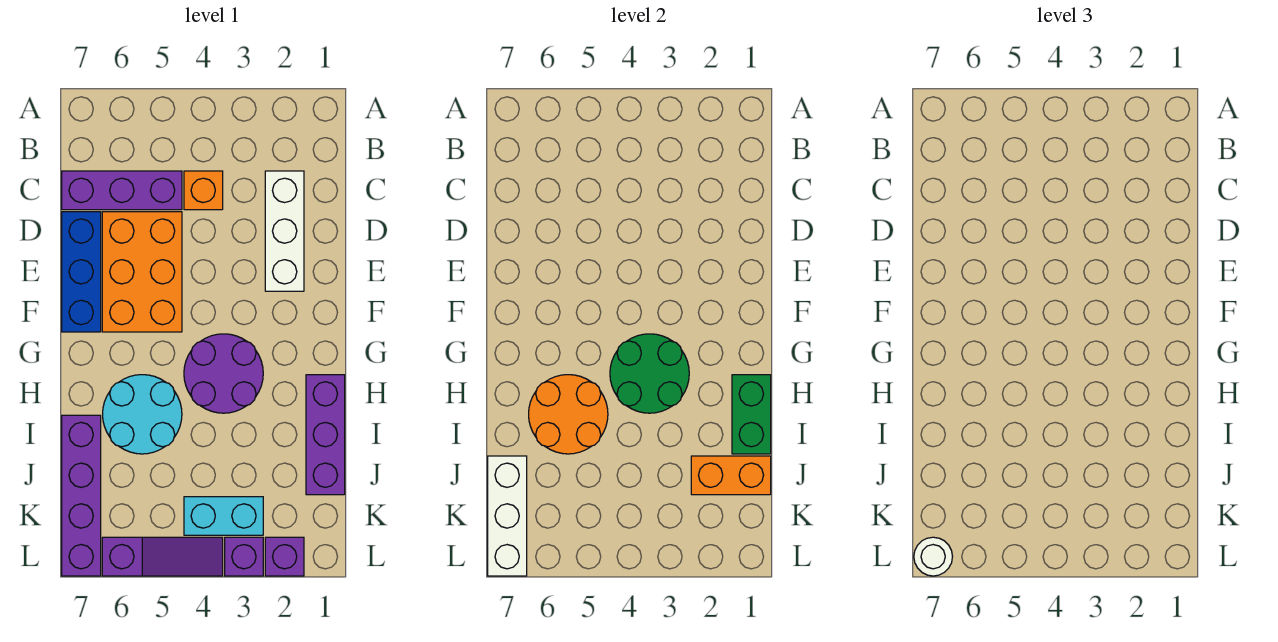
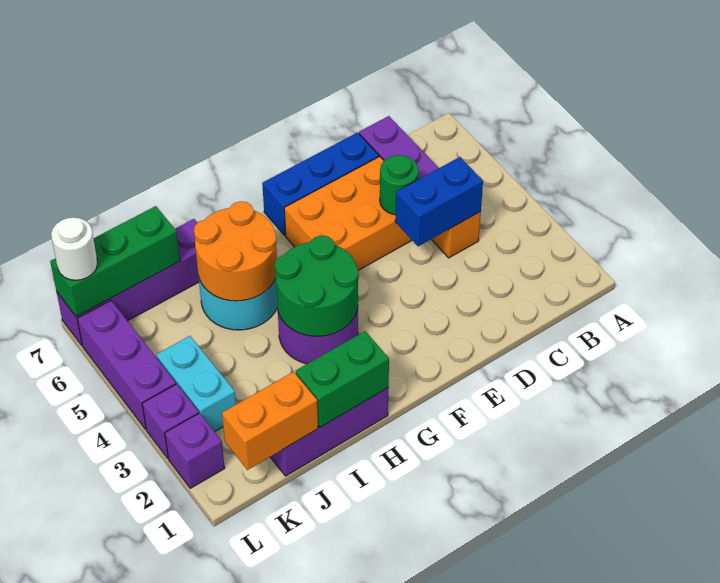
white brick C2:E2 level 1 -> none
none -> blue brick C4:D4 level 2
none -> green round brick D5 level 2
orange brick J1:J2 level 2 -> orange brick J1:K1 level 2
white brick J7:L7 level 2 -> green brick J7:L7 level 2
purple slope L4:L6 level 1 top 6 -> purple brick L4:L6 level 1

